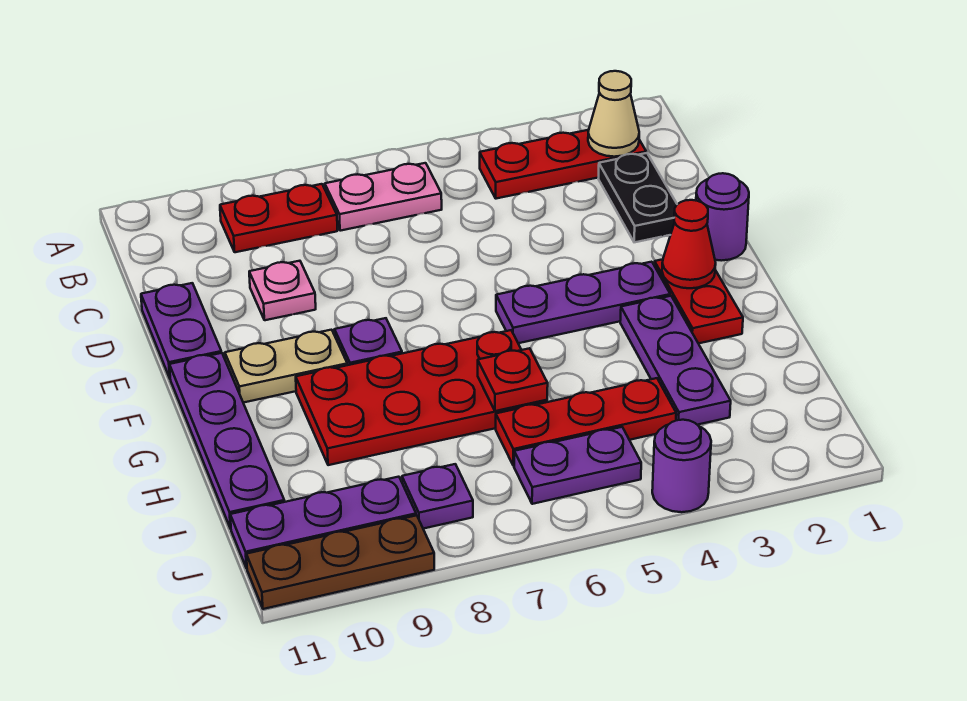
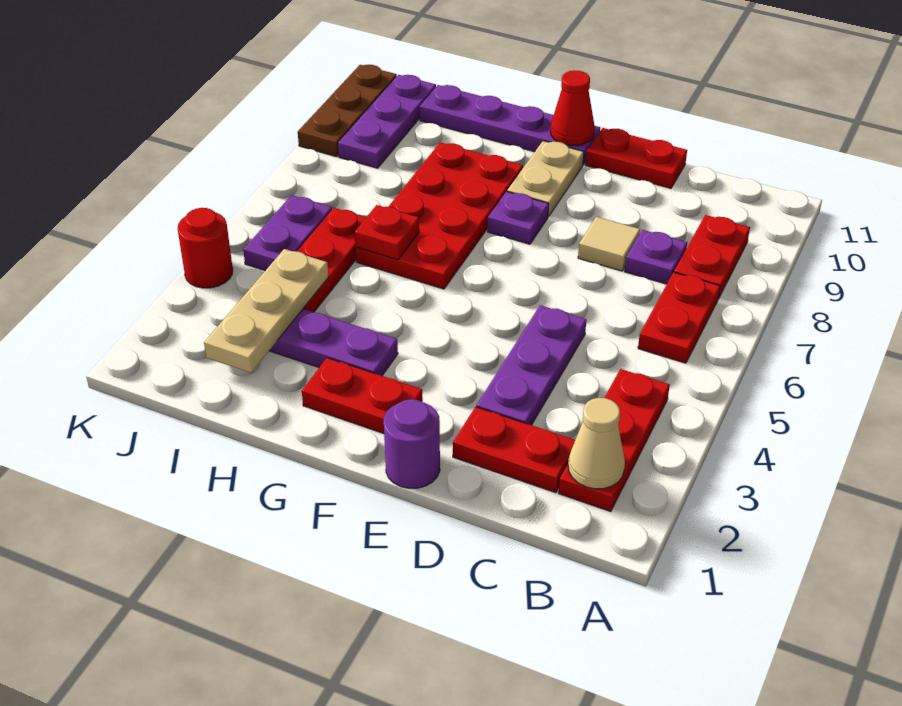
pink plate B6:B7 level 1 -> red plate B6:B7 level 1
black plate C2:D2 level 1 -> red plate C2:D2 level 1
none -> tan tile D8 level 1
pink plate D9 level 1 -> none
purple plate D11:E11 level 1 -> red plate D11:E11 level 1
red cone F2 level 2 -> red cone F11 level 2
purple plate F3:F5 level 1 -> purple plate D3:D5 level 1
none -> tan plate I2:I4 level 2
purple plate J8 level 1 -> purple plate C8 level 1
purple round brick K4 level 1 -> red round brick K4 level 1

